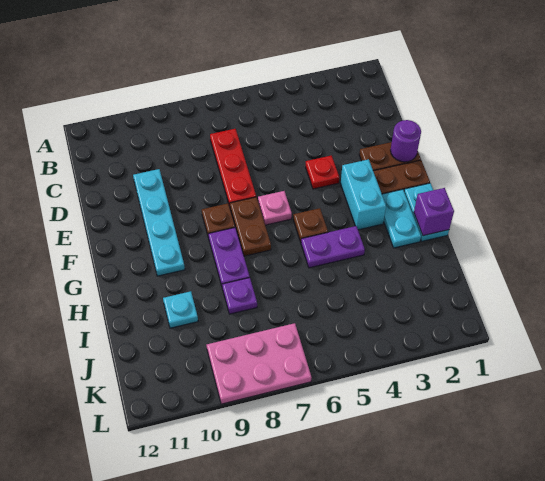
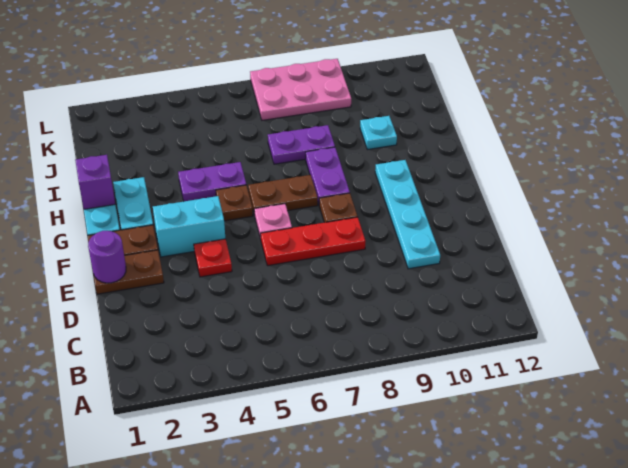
red plate C7:E7 level 1 -> red plate E6:E8 level 1
cyan brick F3:G3 level 1 -> cyan brick F3:F4 level 1
brown plate F7:G7 level 1 -> brown plate G6:G7 level 1
purple plate I8 level 1 -> purple plate I7:I8 level 1

